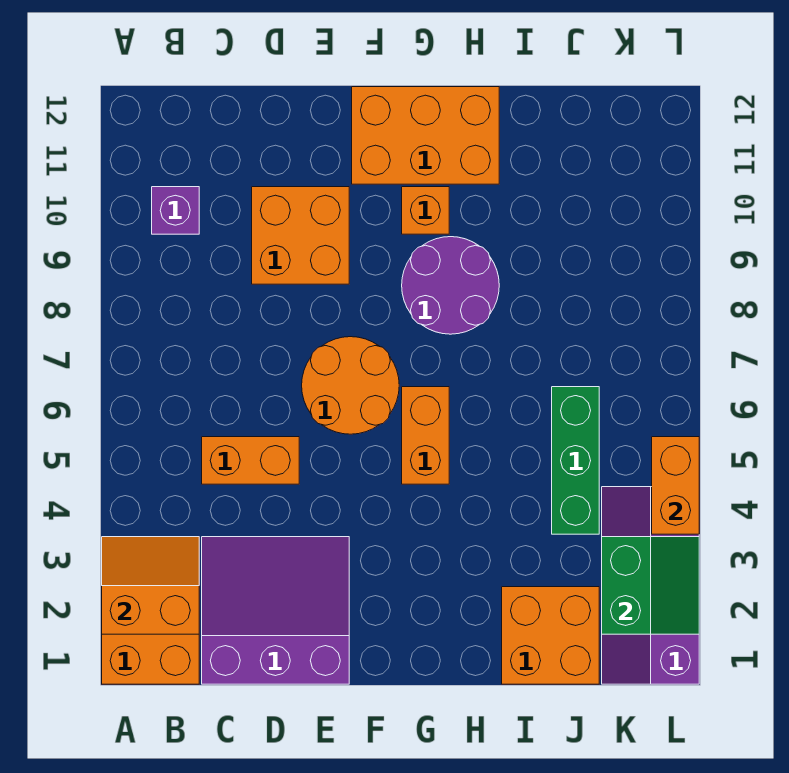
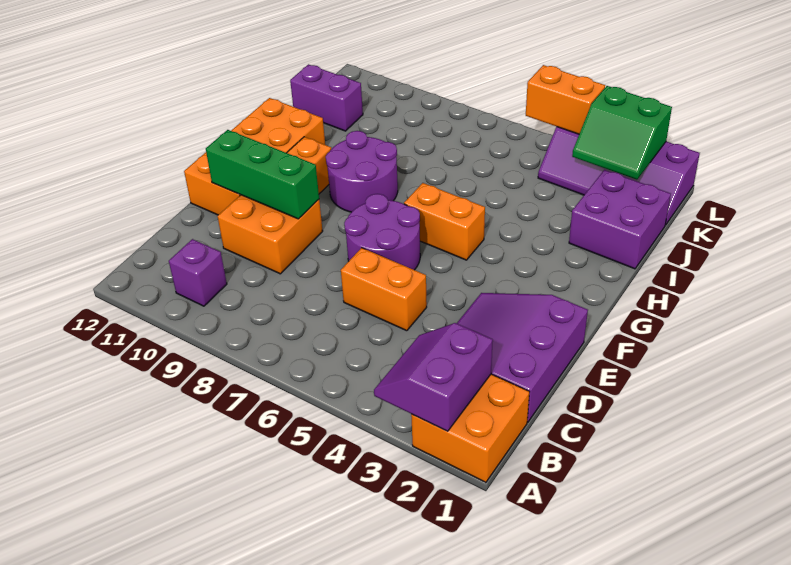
orange slope A2:B3 level 2 top 2 -> purple slope A2:B3 level 2 top 2
orange brick C5:D5 level 1 -> orange brick D5:D6 level 1
orange round brick E6:F7 level 1 -> purple round brick E6:F7 level 1
orange brick F11:H12 level 1 -> orange brick E11:H12 level 1
orange brick I1:J2 level 1 -> purple brick I1:J2 level 1
green brick J4:J6 level 1 -> green brick E9:E11 level 2
none -> purple brick J11:J12 level 1
green slope K2:L3 level 2 top K -> green slope K2:L3 level 2 top L

